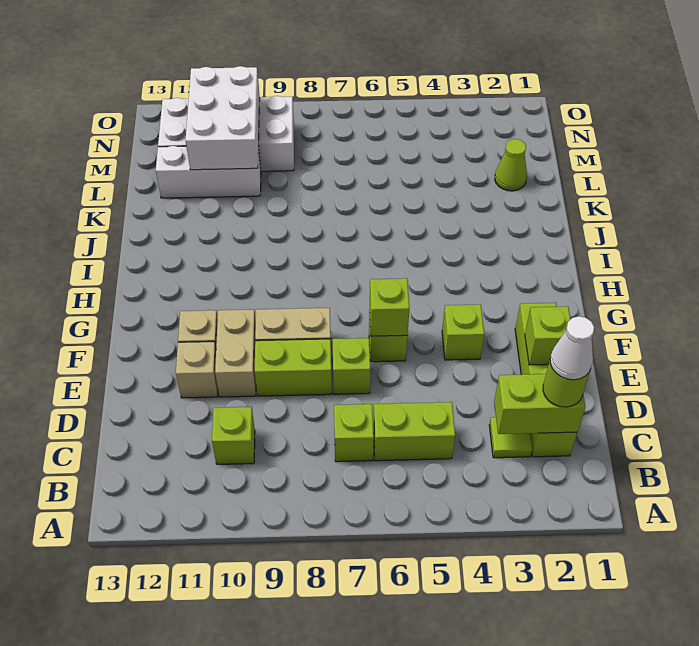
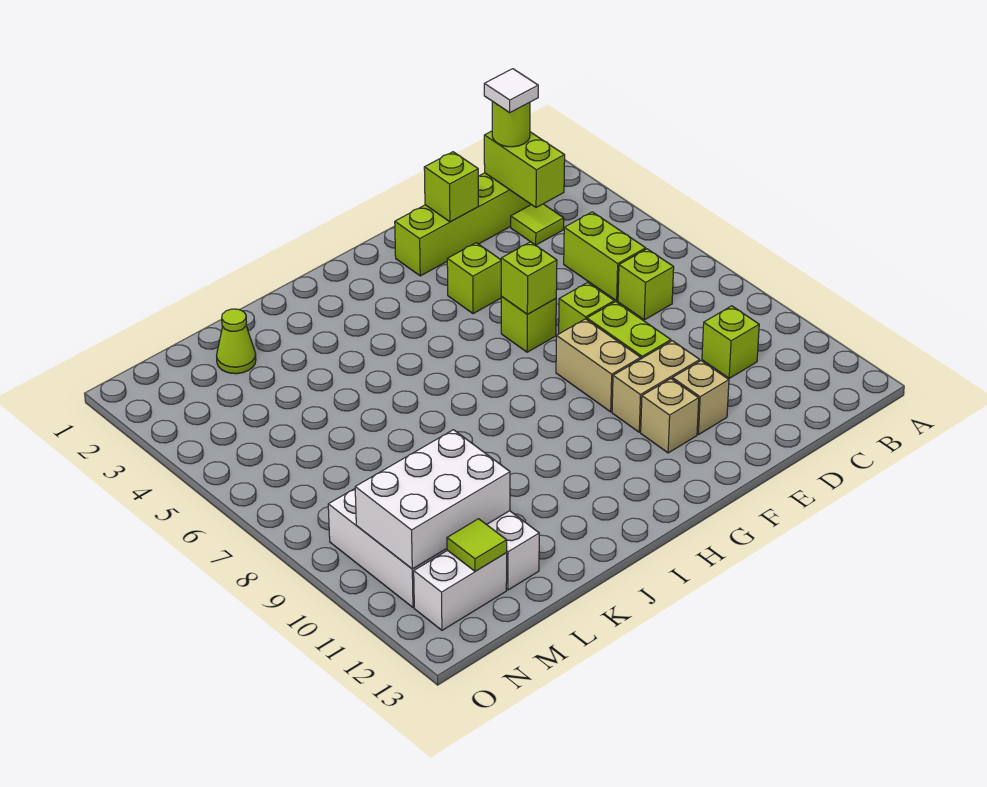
white cone C2 level 4 -> white tile C2 level 4
none -> lime tile M12 level 2

